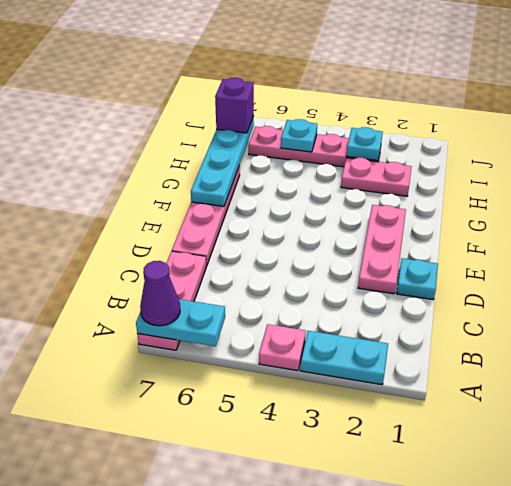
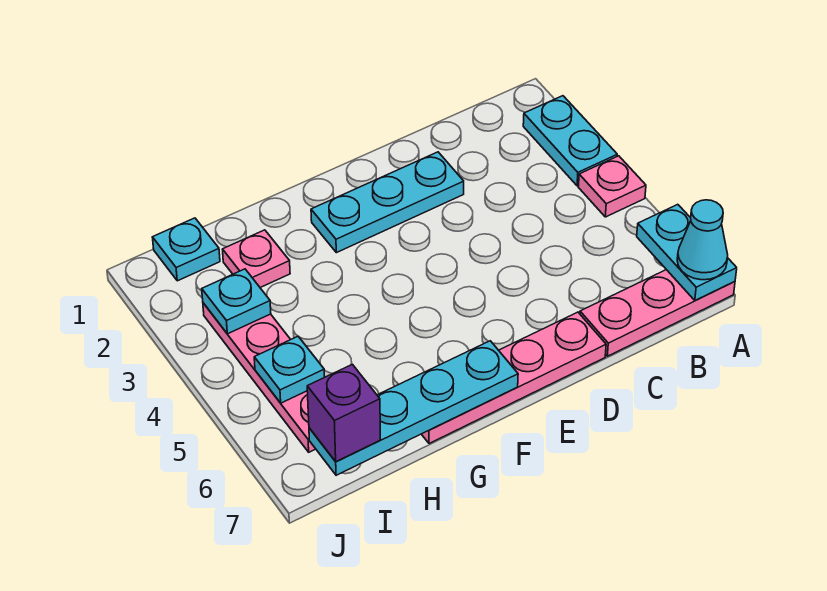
purple cone A7 level 3 -> cyan cone A7 level 3
cyan plate D1 level 1 -> cyan plate I1 level 1
pink plate D2:F2 level 1 -> cyan plate D2:F2 level 1
pink plate H2:H3 level 1 -> pink plate H2 level 1

